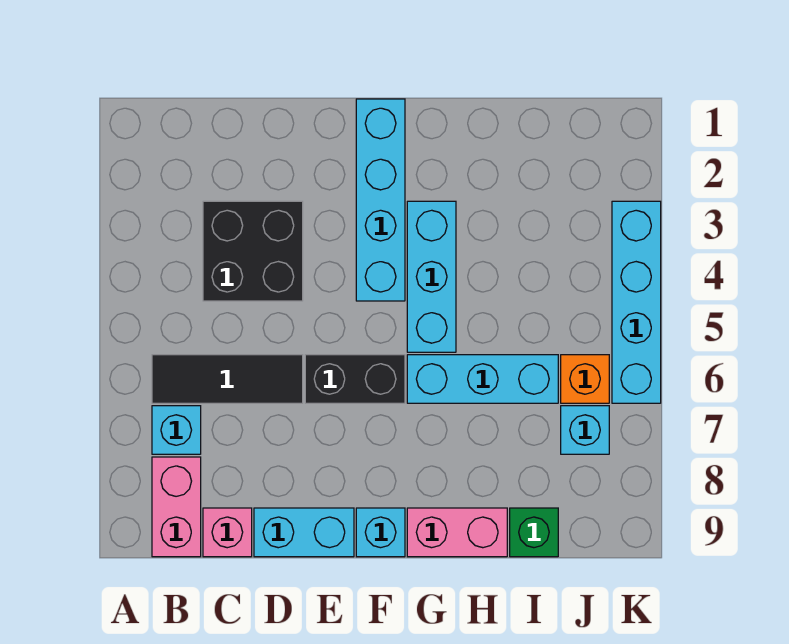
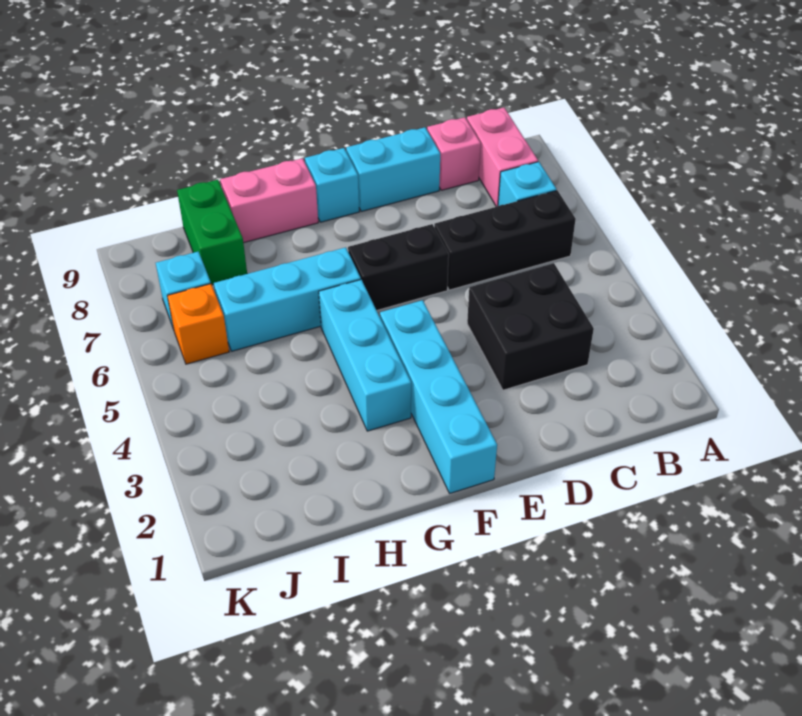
black tile B6:D6 level 1 -> black brick B6:D6 level 1
green brick I9 level 1 -> green brick I8:I9 level 1
cyan brick K3:K6 level 1 -> none

